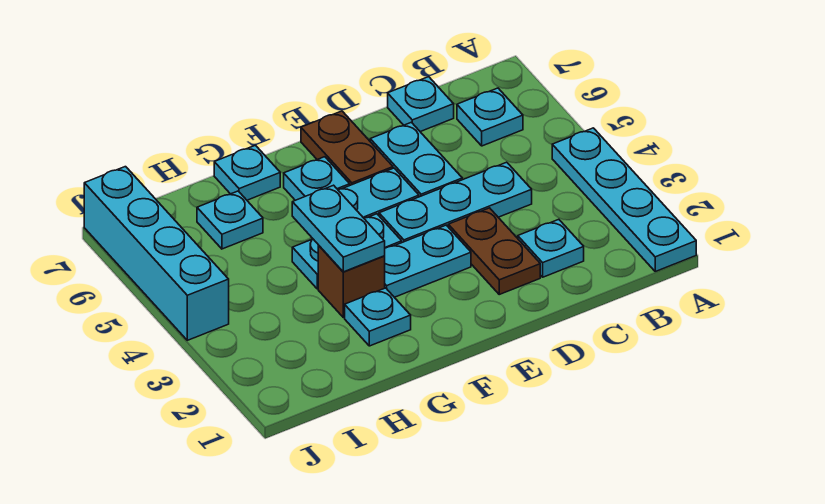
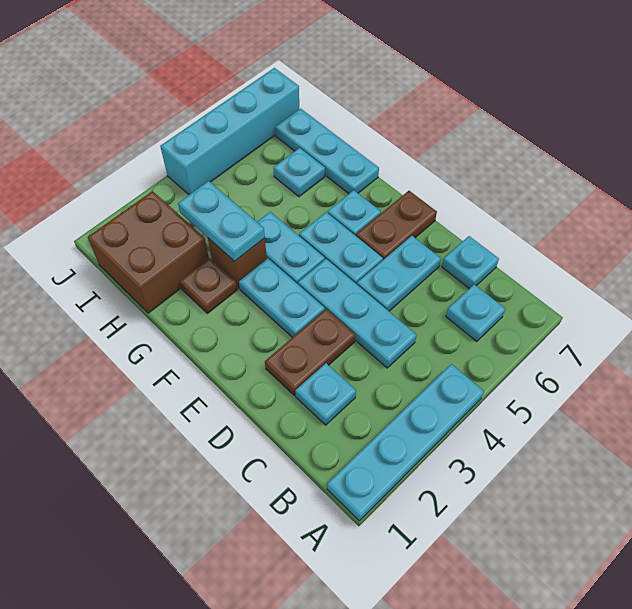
cyan plate G2 level 1 -> brown plate G2 level 1
cyan plate G3:G4 level 2 -> cyan plate G3:H3 level 2
cyan plate G7 level 1 -> cyan plate G7:I7 level 1
none -> brown brick H1:I2 level 1

